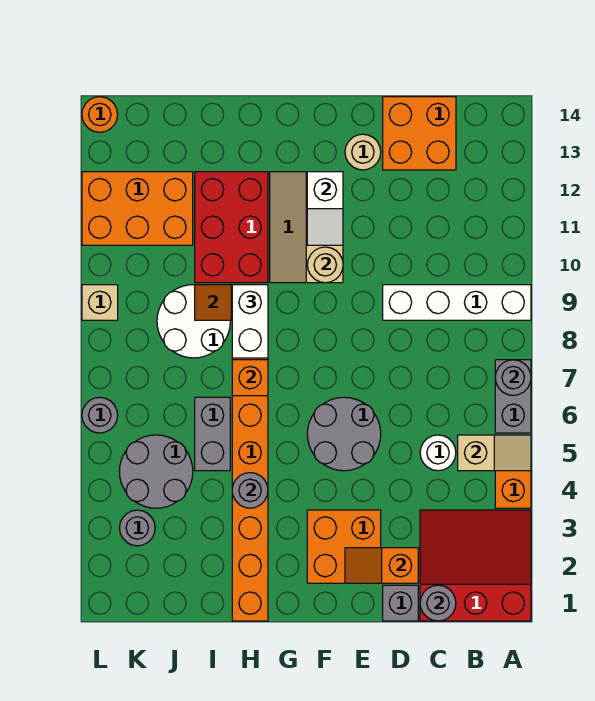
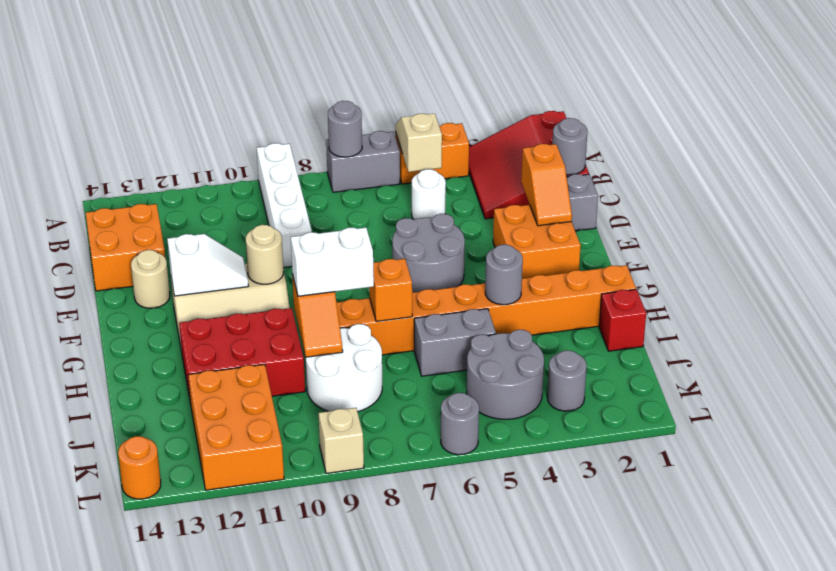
none -> red brick I1 level 1

